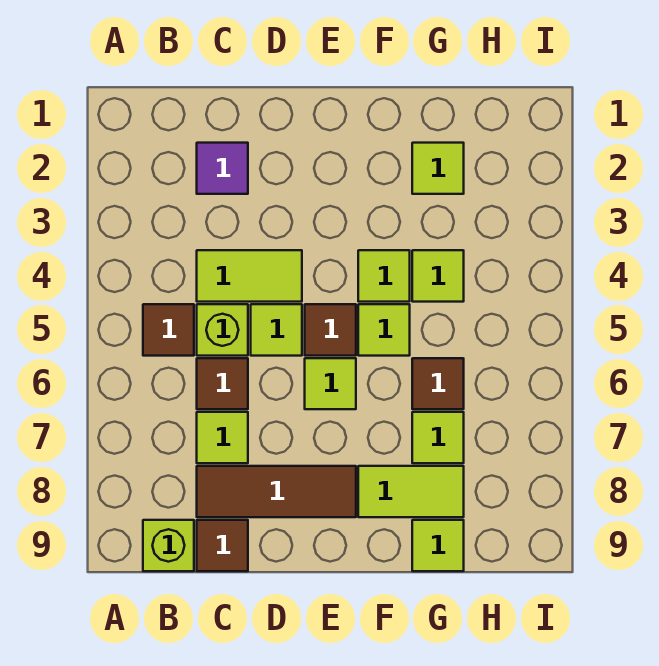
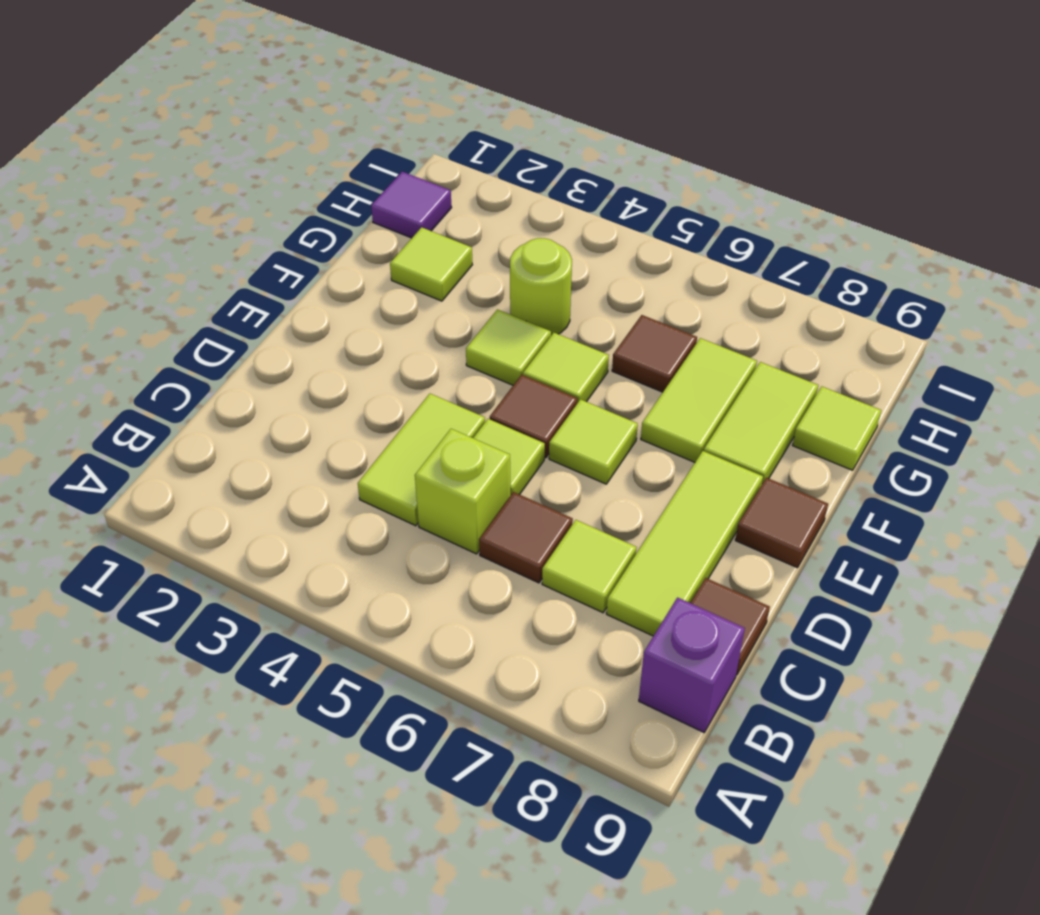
brown tile B5 level 1 -> brown tile E9 level 1
lime brick B9 level 1 -> purple brick B9 level 1
purple tile C2 level 1 -> purple tile H1 level 1
brown tile C8:E8 level 1 -> lime tile C8:E8 level 1
lime tile G4 level 1 -> lime round brick G4 level 1
lime tile G7 level 1 -> lime tile F7:G7 level 1

